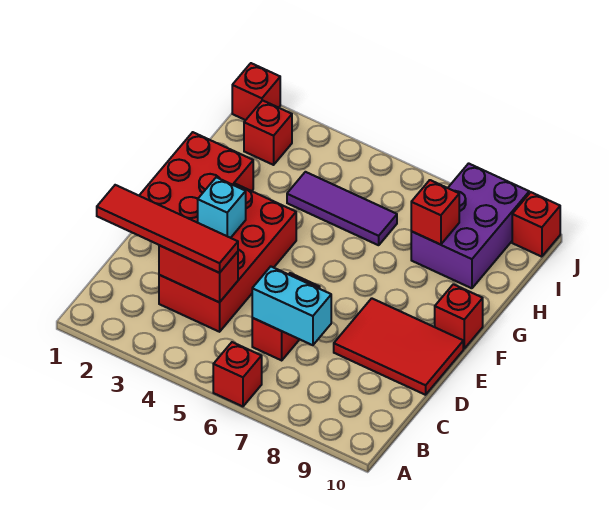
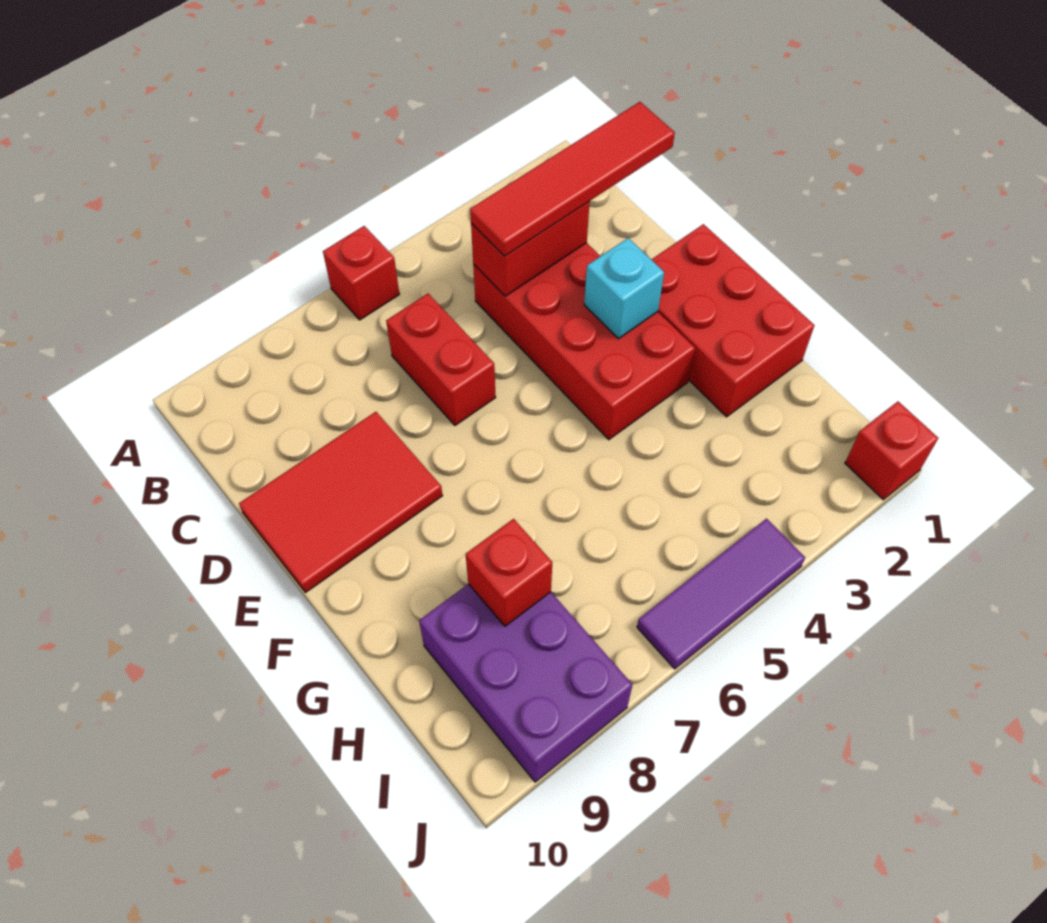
cyan brick C6:C7 level 2 -> none
red brick F10 level 1 -> none
purple tile H4:H6 level 1 -> purple tile J4:J6 level 1
red brick I2 level 1 -> none
red brick J10 level 1 -> none

